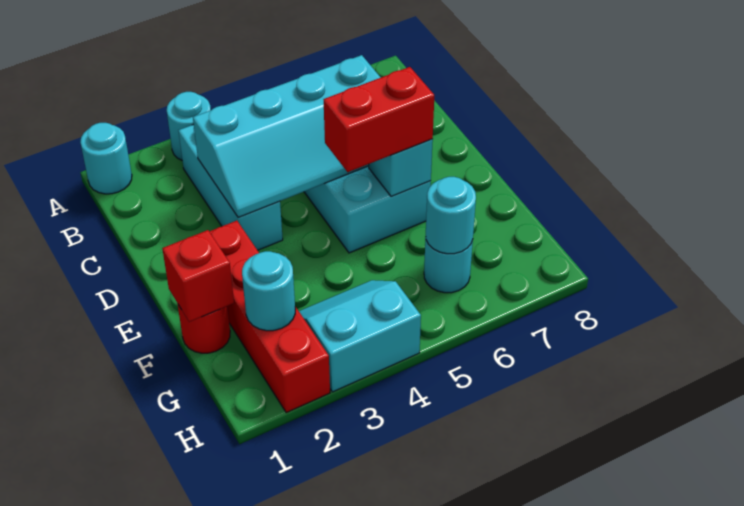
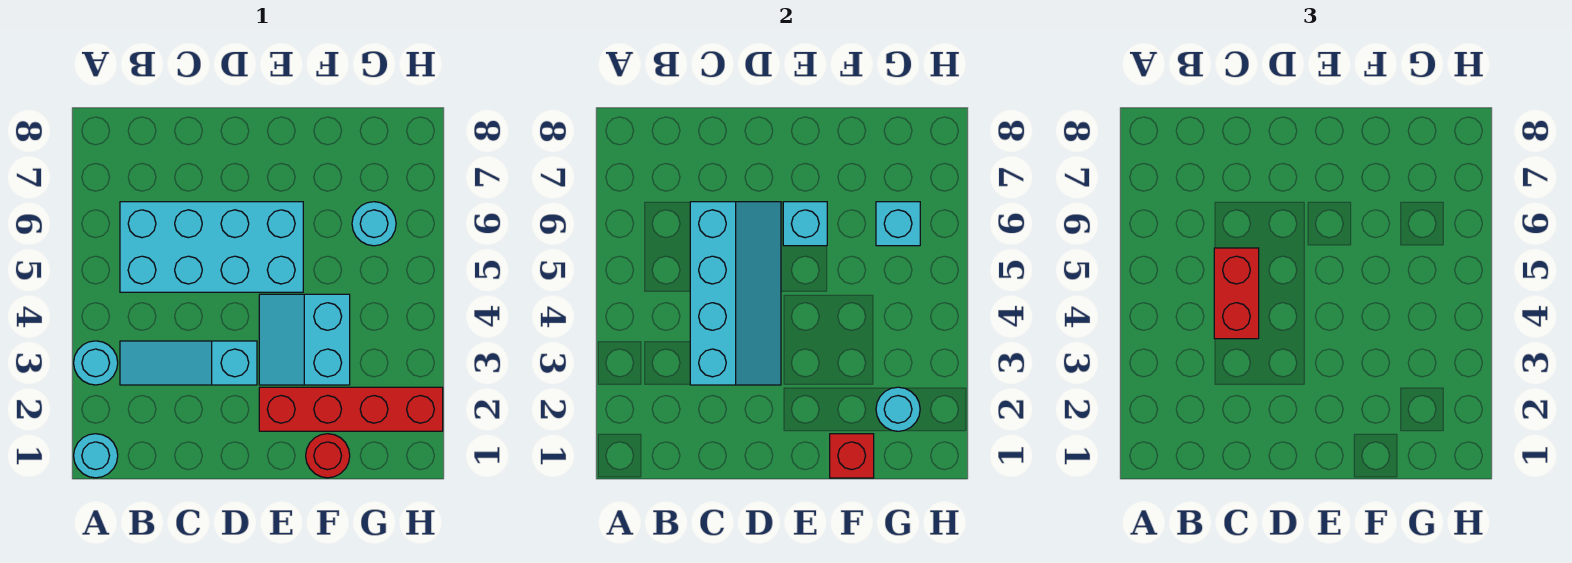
cyan brick B3:D3 level 1 -> cyan slope B3:D3 level 1 top D
red brick E5:E6 level 3 -> red brick C4:C5 level 3
cyan slope G3:H4 level 1 top H -> cyan slope E3:F4 level 1 top F
cyan round brick G6 level 2 -> cyan brick G6 level 2

